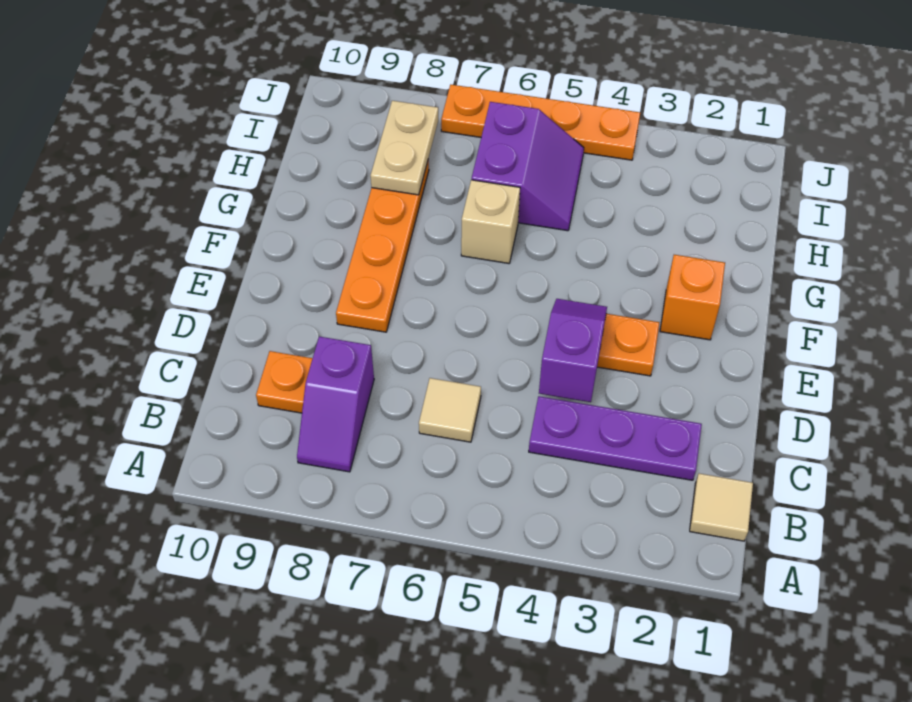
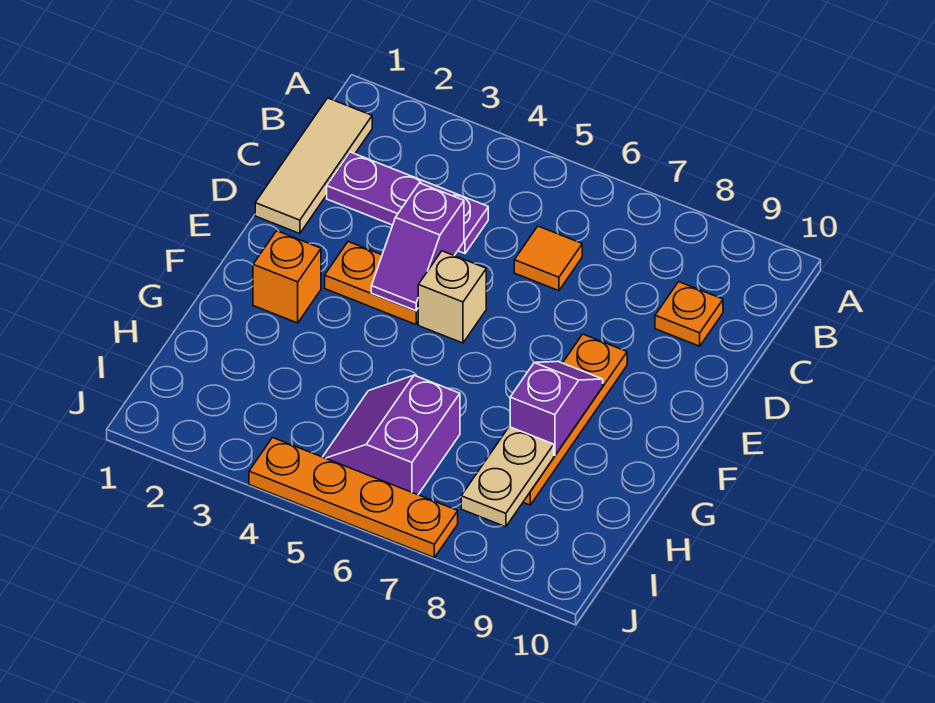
tan tile B1 level 1 -> tan tile B1:D1 level 1
purple slope B8:C8 level 1 top C -> purple slope F8:G8 level 2 top G
tan tile C6 level 1 -> orange tile C6 level 1
tan brick G6 level 1 -> tan brick E5 level 1

